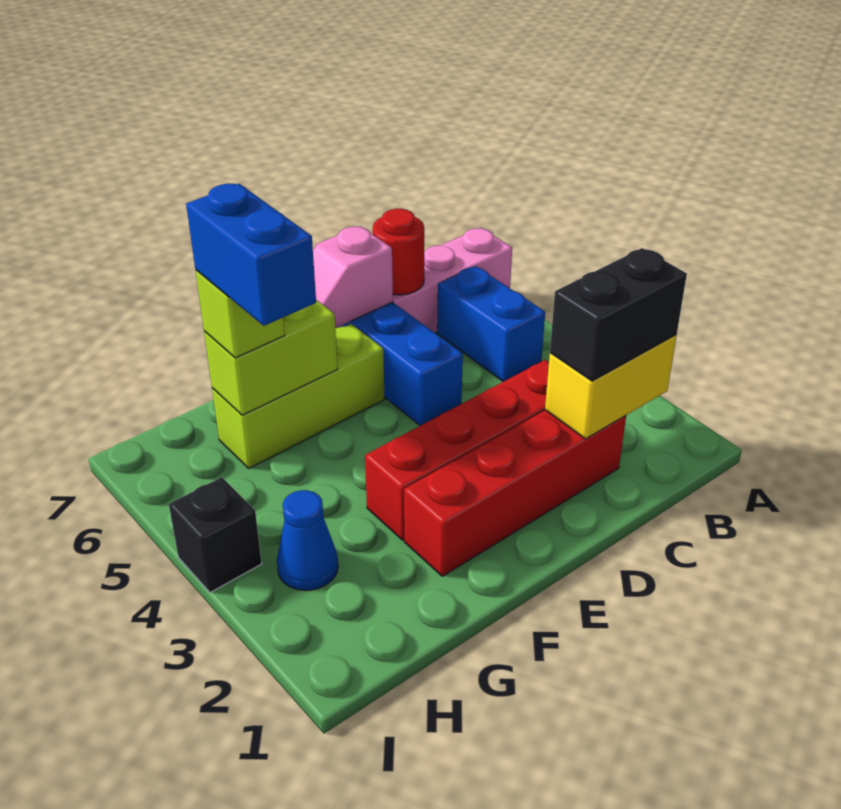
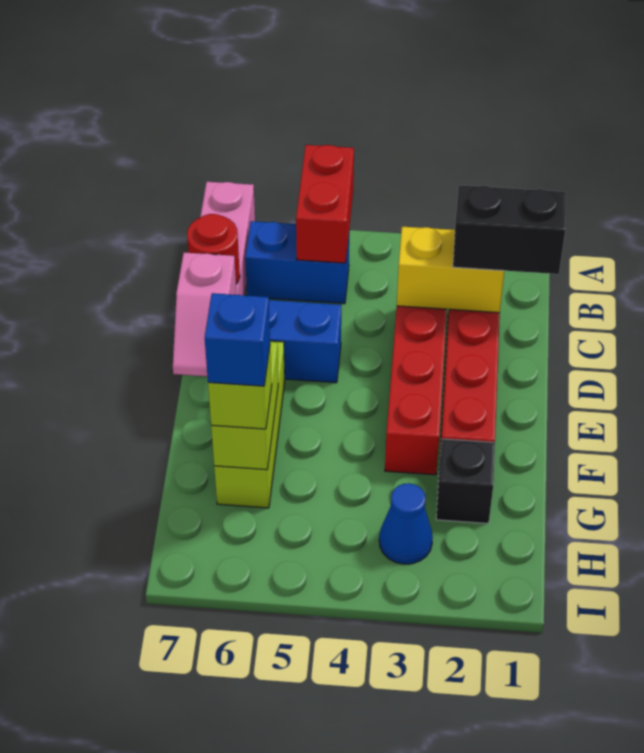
none -> red brick A5:B5 level 2
yellow brick B2:C2 level 2 -> yellow brick C2:C3 level 2
black brick B2:C2 level 3 -> black brick C1:C2 level 3
blue brick G5:G6 level 4 -> blue brick G6 level 4
black brick I4 level 1 -> black brick G2 level 1

